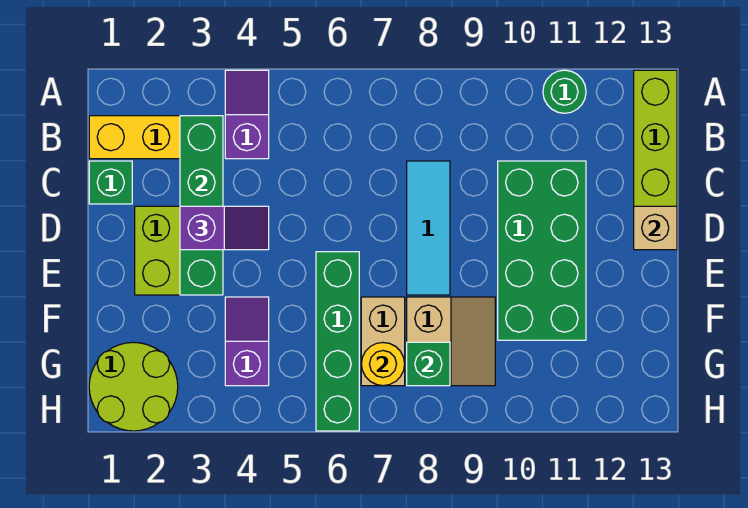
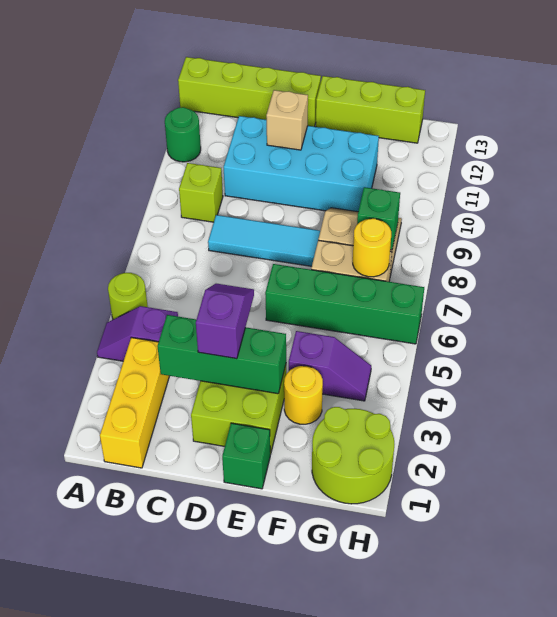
none -> lime round brick A5 level 1
green brick B3:E3 level 2 -> green brick C3:E3 level 2
none -> lime brick B9 level 1
green brick C1 level 1 -> green brick E1 level 1
green brick C10:F11 level 1 -> cyan brick C10:F11 level 1
tan brick D13 level 2 -> tan brick D11 level 2
none -> lime brick E13:G13 level 1
none -> yellow round brick F3 level 1
purple slope F4:G4 level 1 top G -> purple slope F4:G4 level 1 top F

